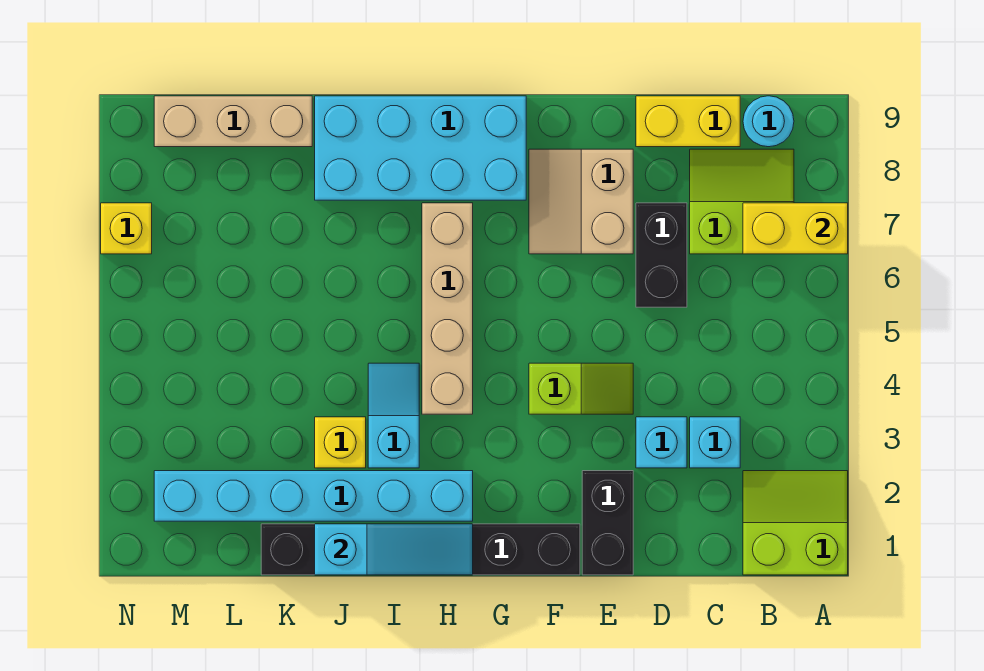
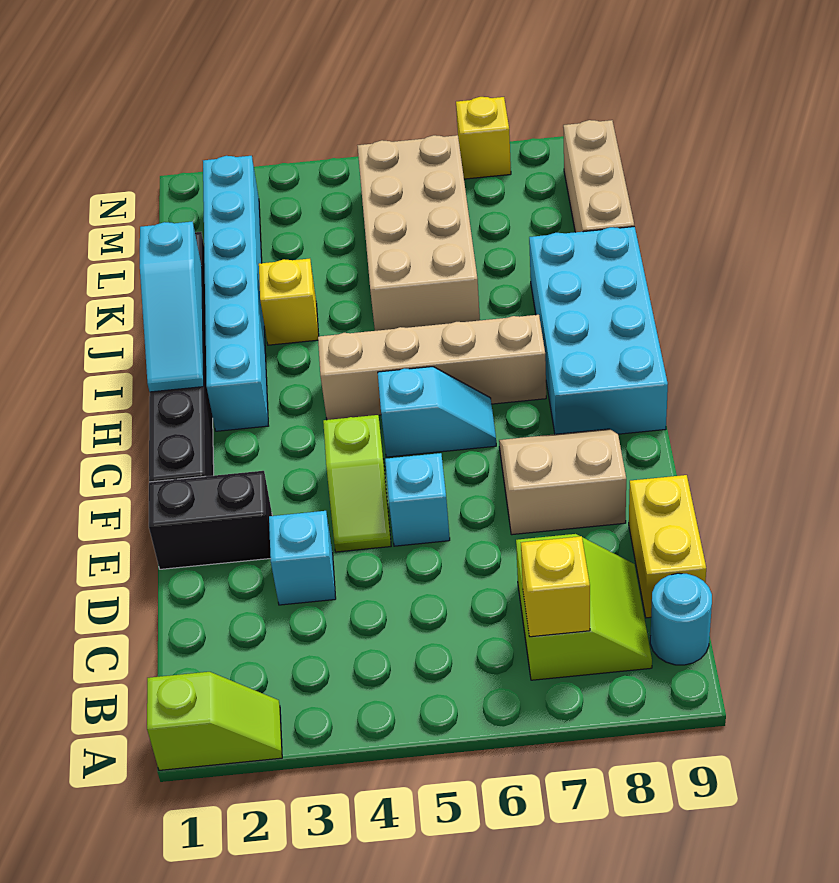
lime slope A1:B2 level 1 top 1 -> lime slope A1:A2 level 1 top 1
yellow brick A7:B7 level 2 -> yellow brick B7 level 2
cyan brick C3 level 1 -> cyan brick E5 level 1
black brick D6:D7 level 1 -> none
cyan slope I3:I4 level 1 top 3 -> cyan slope G5:G6 level 1 top 5
none -> tan brick J5:M6 level 1

